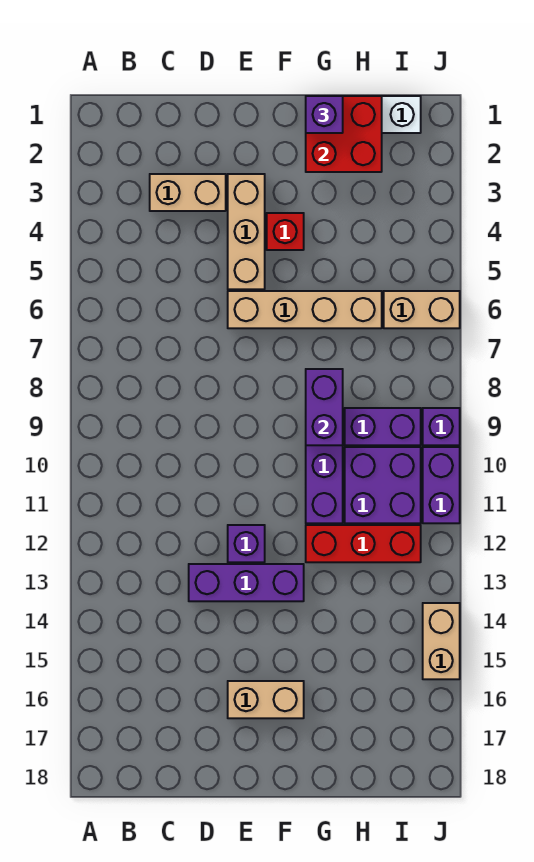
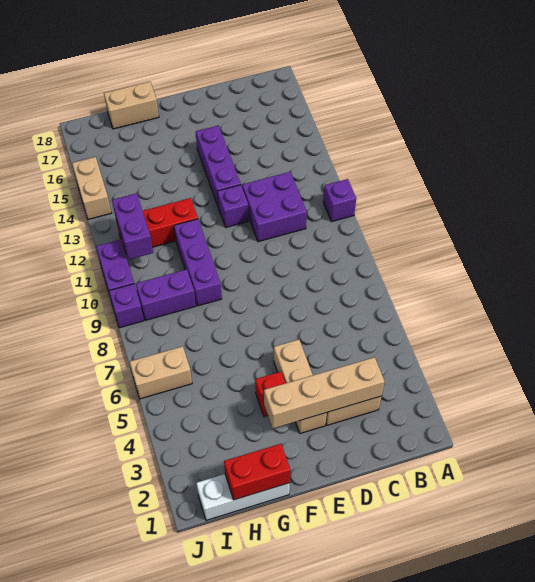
purple brick D13:F13 level 1 -> purple brick E13:E15 level 1
tan brick E6:H6 level 1 -> tan brick C3:F3 level 2
tan brick E16:F16 level 1 -> tan brick G18:H18 level 1
red brick G1:H2 level 2 -> red brick G1:H1 level 2
purple brick G1 level 3 -> purple brick A11 level 1
purple brick G8:G9 level 2 -> purple brick I11:I12 level 2
purple brick H10:I11 level 1 -> purple brick C11:D12 level 1

